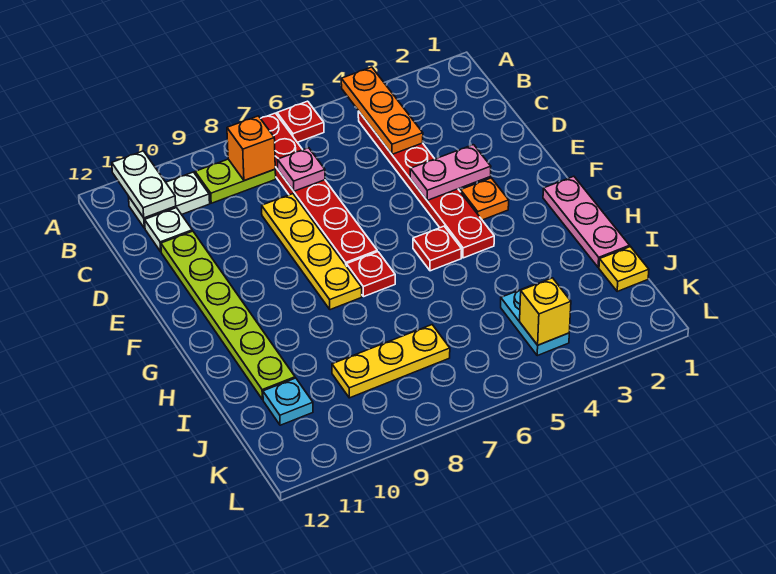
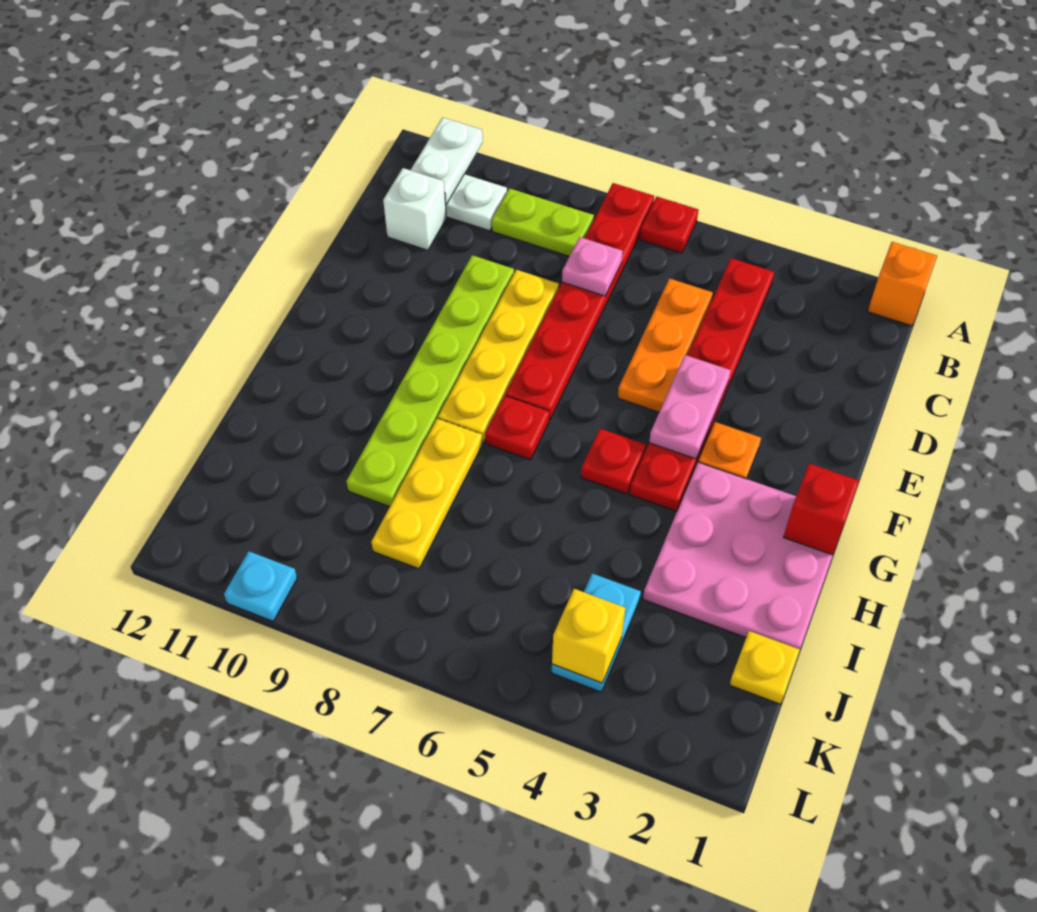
orange plate A4:C4 level 2 -> orange plate C5:E5 level 1
orange brick B8 level 2 -> orange brick A1 level 1
white plate C11 level 1 -> white brick C11 level 1
lime plate D11:I11 level 1 -> lime plate D9:I9 level 1
pink plate E3:E4 level 2 -> pink plate E4:F4 level 2
pink plate G1:I1 level 1 -> pink plate G1:I3 level 1
none -> red brick G1 level 2
yellow plate J7:J9 level 1 -> yellow plate H8:J8 level 1
cyan plate J11 level 1 -> cyan plate L10 level 1

